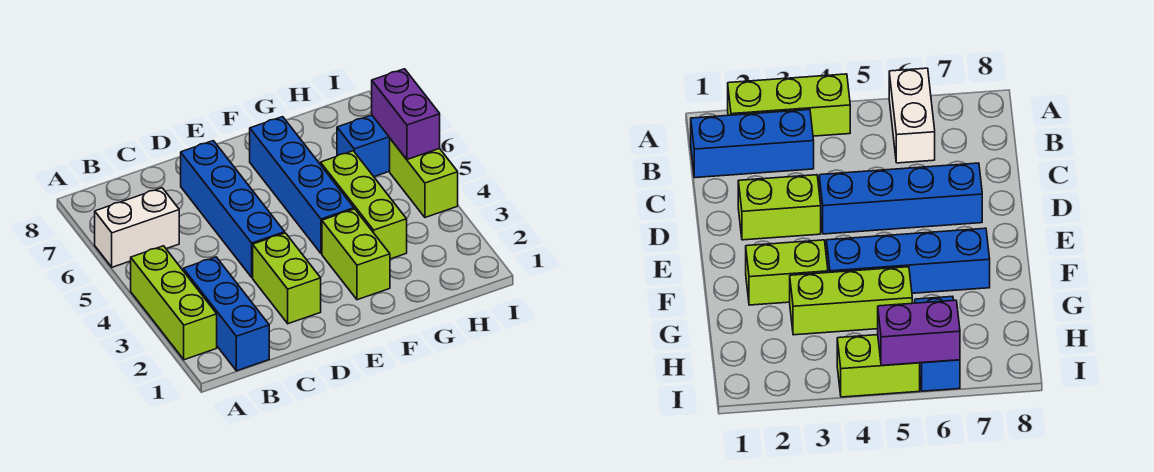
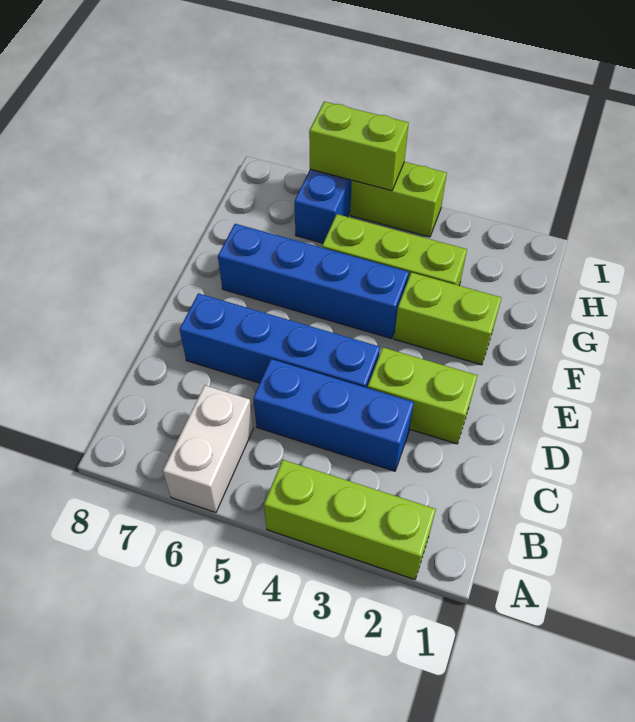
blue brick B1:B3 level 1 -> blue brick C3:C5 level 1
purple brick I5:I6 level 2 -> lime brick I5:I6 level 2

